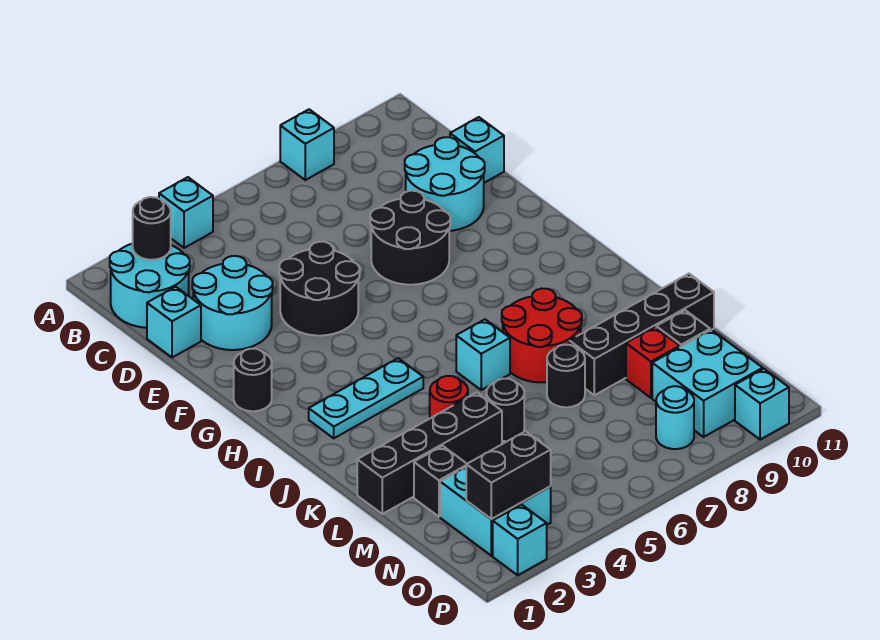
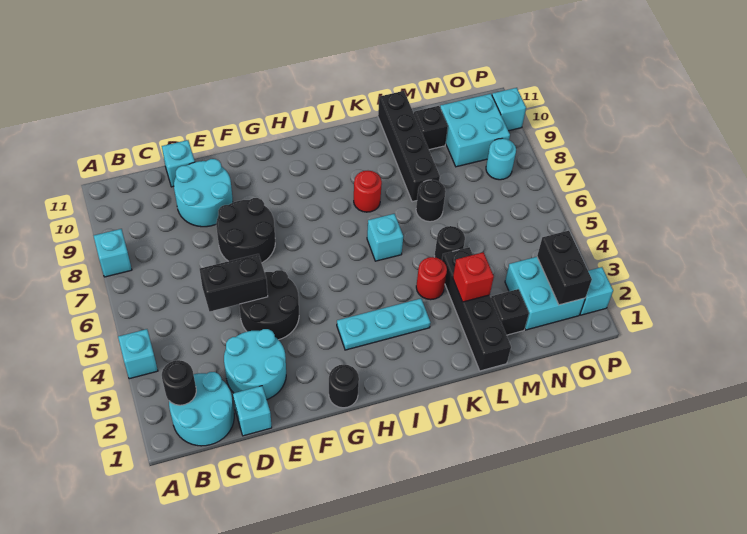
none -> black brick D5:E5 level 2
cyan plate I2:I4 level 1 -> cyan plate H3:J3 level 1
red round brick J7:K8 level 1 -> red round brick J8 level 1
red brick M9 level 1 -> red brick L3 level 2

